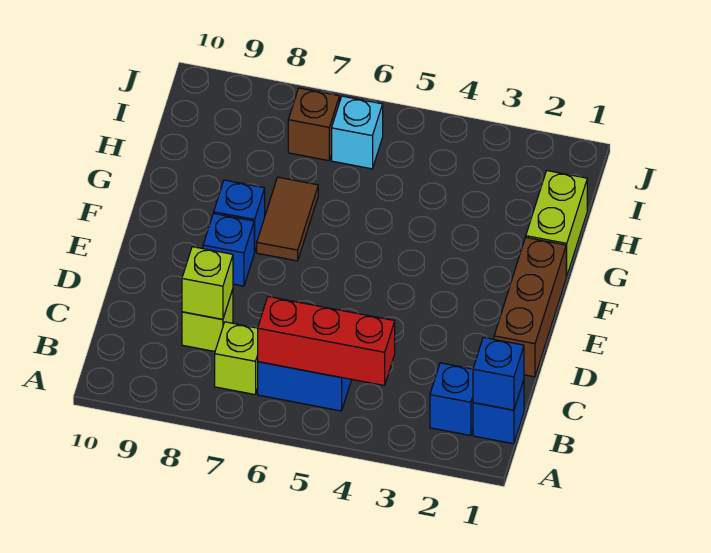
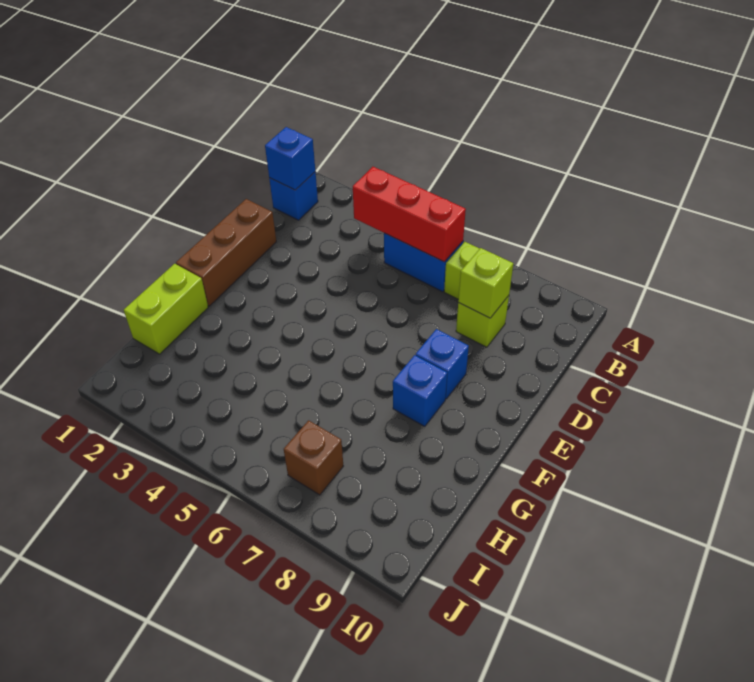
blue brick B2 level 1 -> none
brown tile F7:G7 level 1 -> none
cyan brick I6 level 1 -> none

